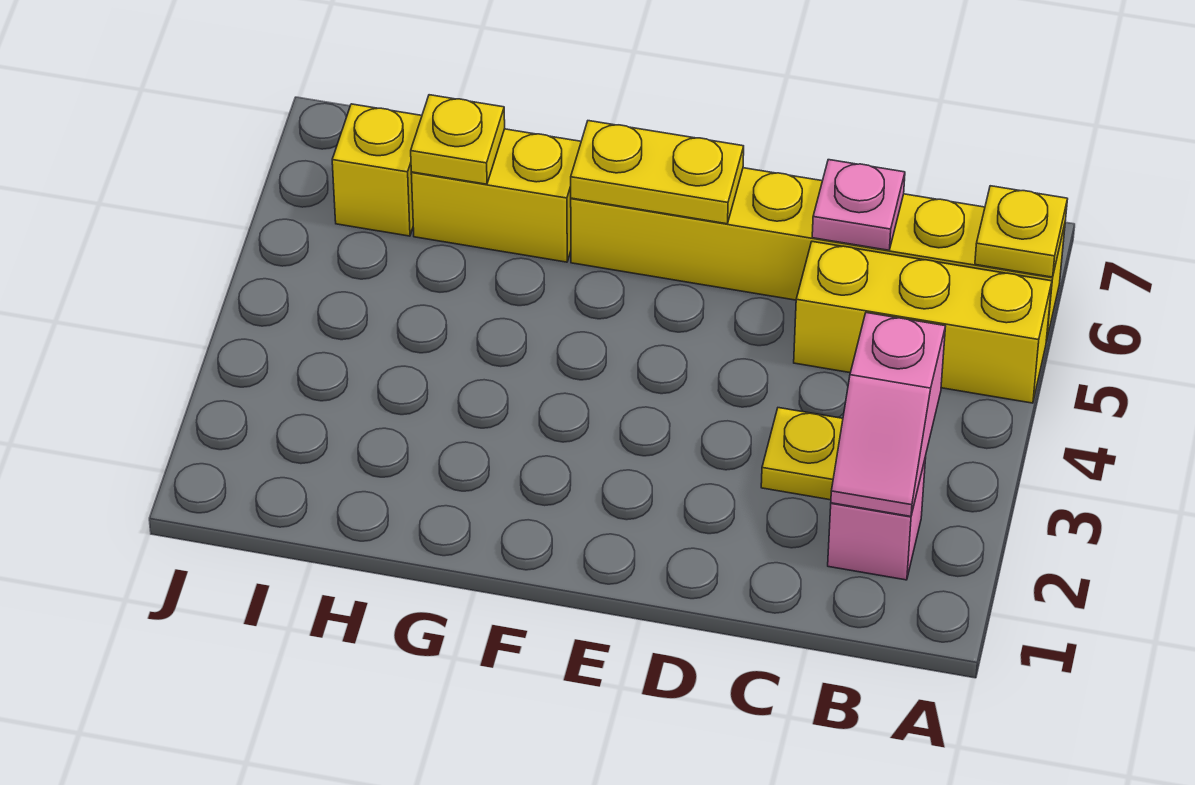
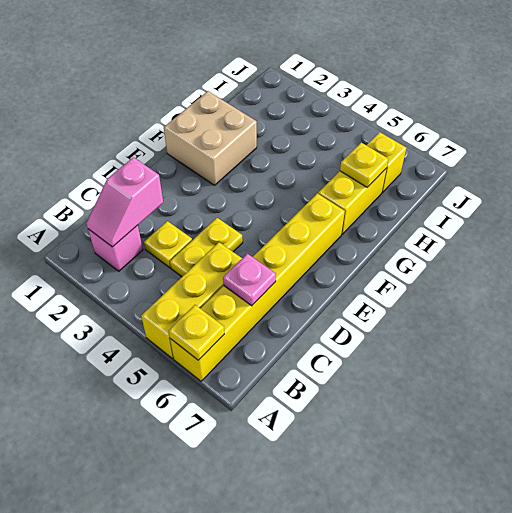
pink slope B2:B3 level 2 top 3 -> pink slope B2:C2 level 2 top C
yellow plate E6:F6 level 2 -> yellow plate C4:D4 level 1
none -> tan brick F1:G2 level 1

